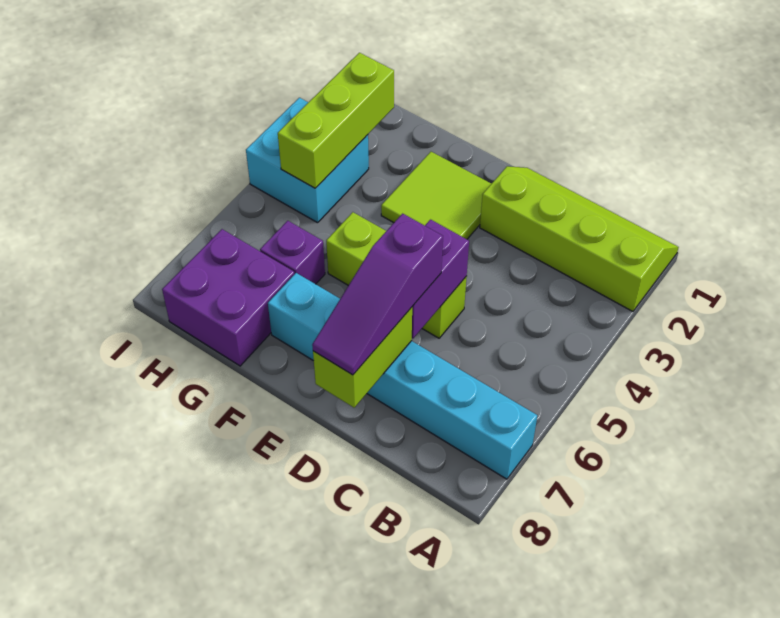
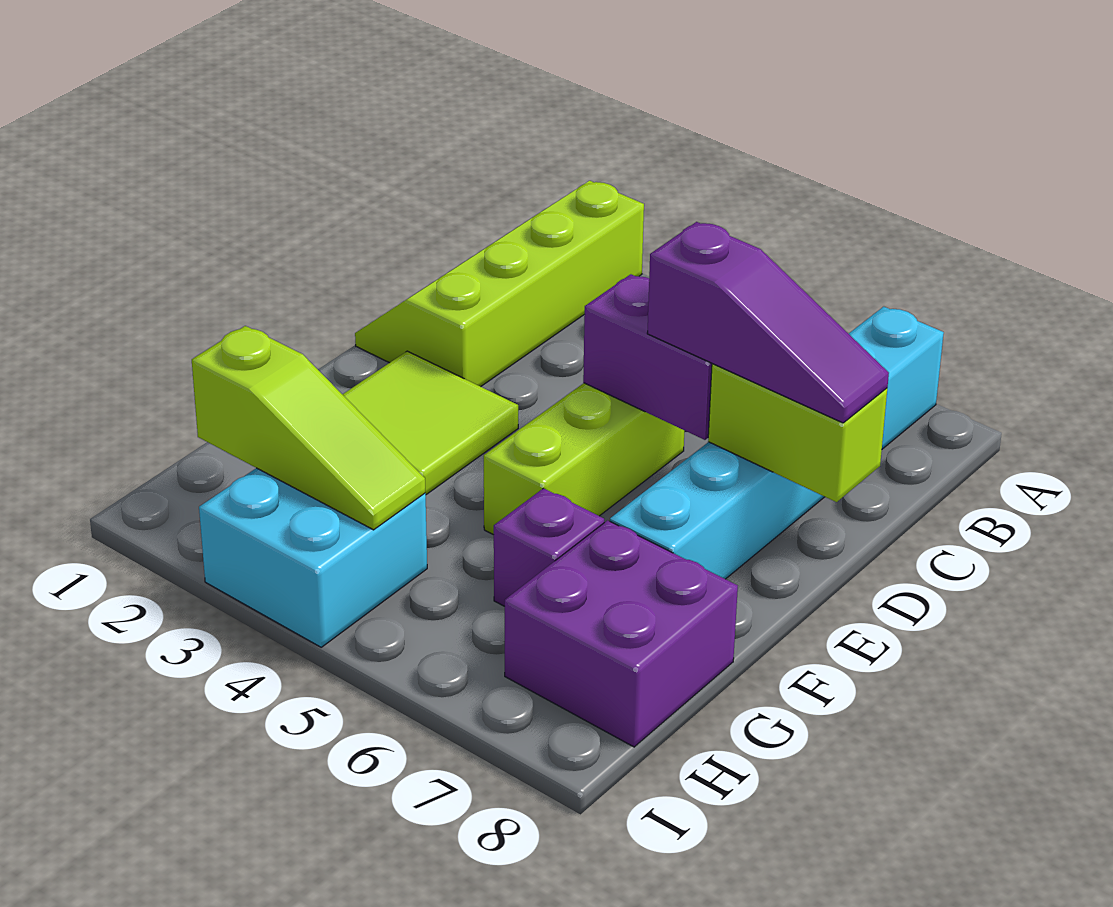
lime brick H2:H4 level 2 -> lime slope H2:H4 level 2 top 2

